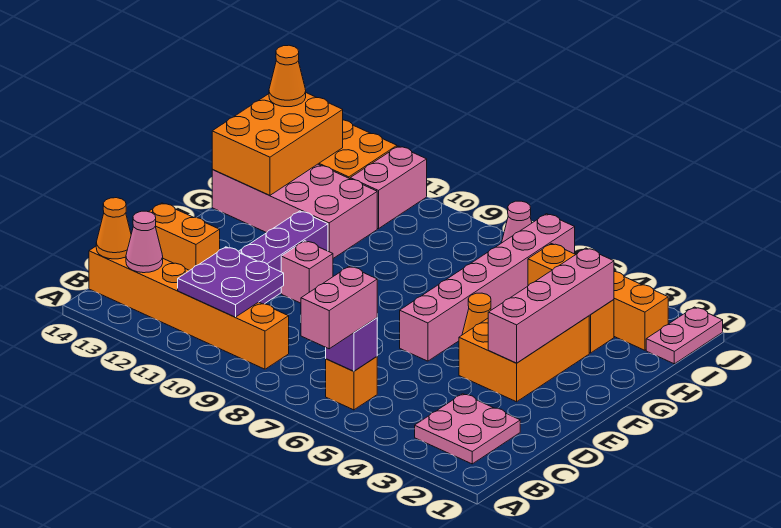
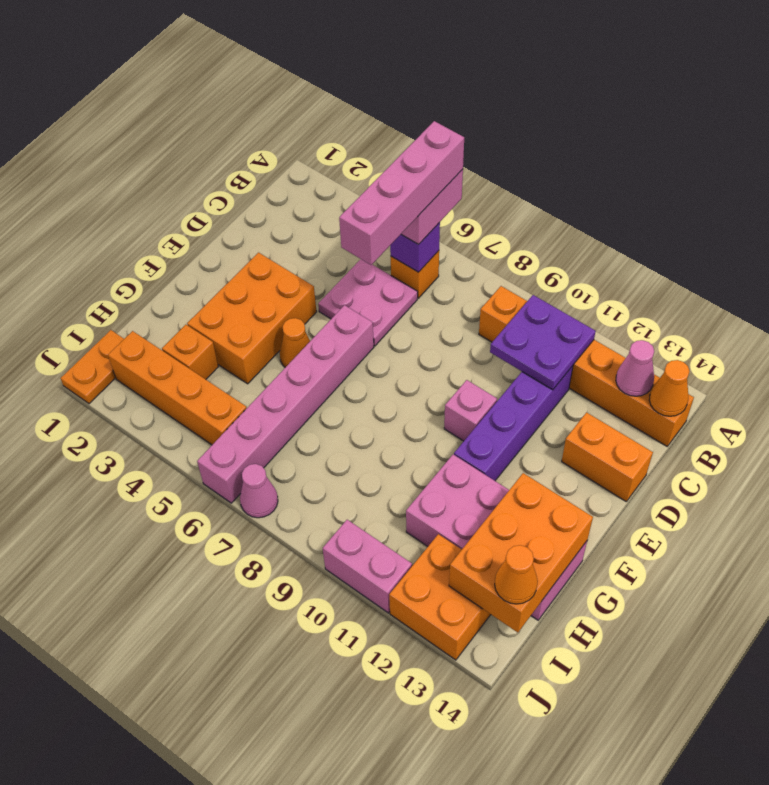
pink plate B2:C3 level 1 -> pink plate C5:D6 level 1
pink brick E3:H3 level 2 -> pink brick A6:D6 level 4
pink plate I1:J1 level 1 -> orange plate I1:J1 level 1
pink brick I11:J11 level 1 -> pink brick J10:J11 level 1

